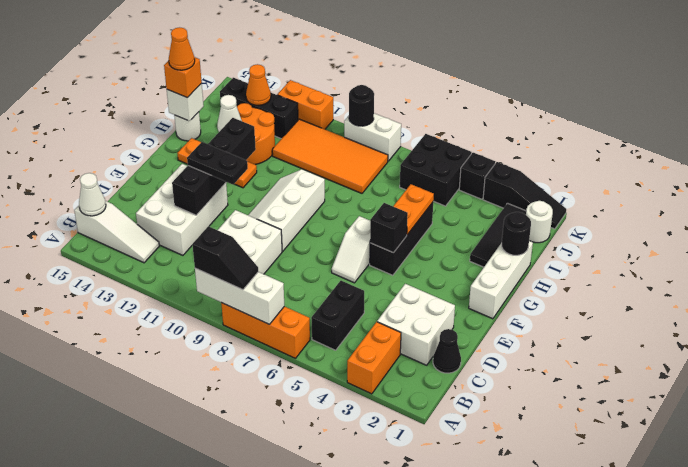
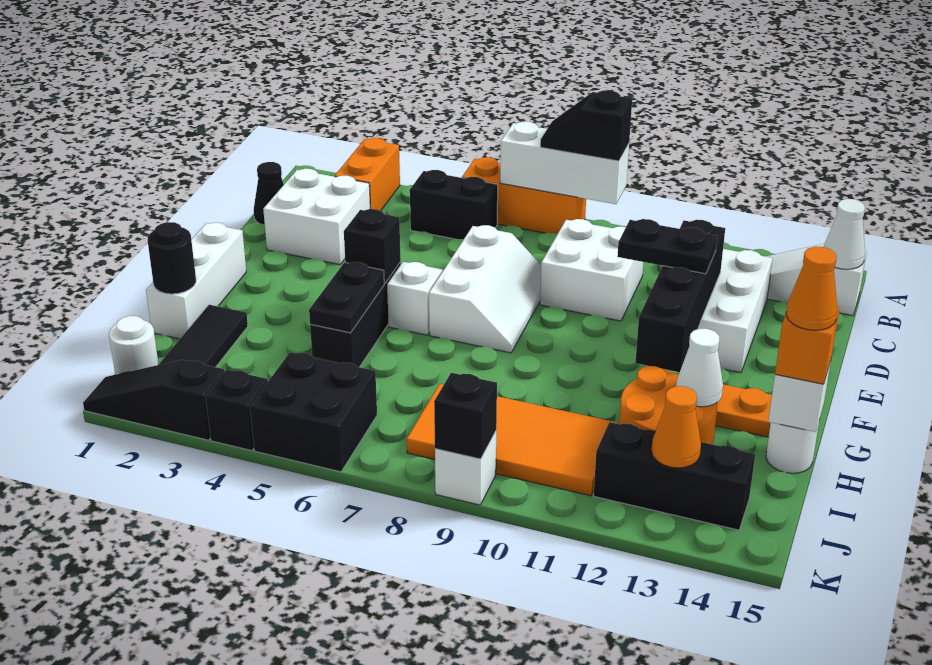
black brick B5:C5 level 1 -> black brick B5:B6 level 1
white slope E9:G10 level 1 top 9 -> white slope D7:F8 level 1 top 7
orange plate G5:H5 level 2 -> black plate G5:H5 level 2
white brick K8:K9 level 1 -> white brick K9 level 1
black round brick K9 level 2 -> black brick K9 level 2
orange brick K11:K12 level 1 -> none

